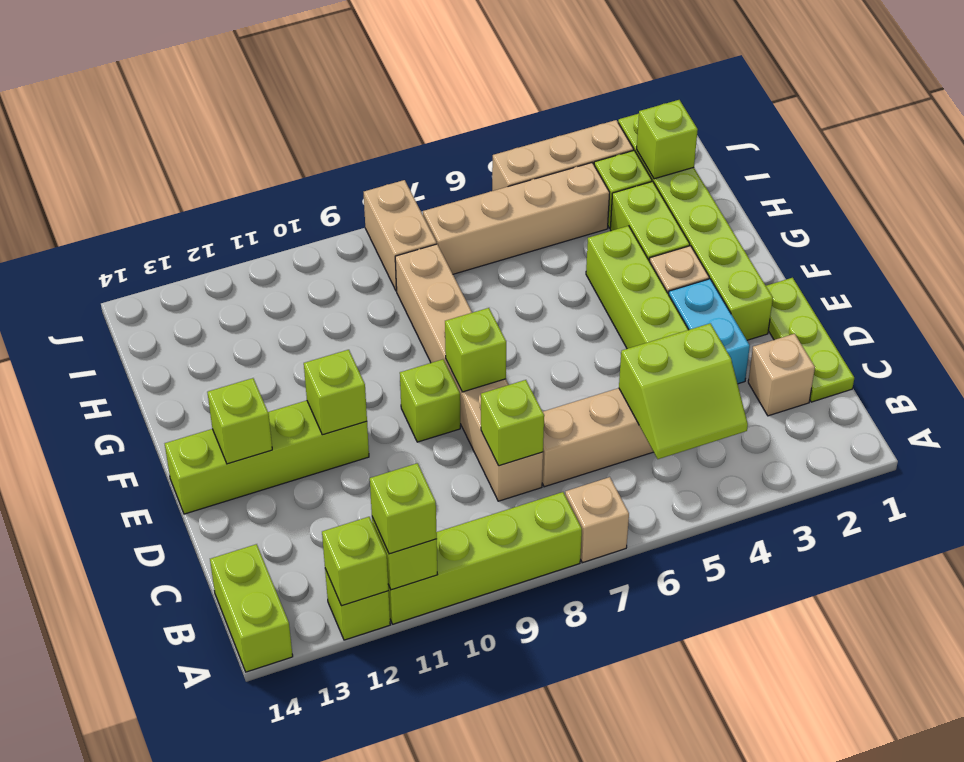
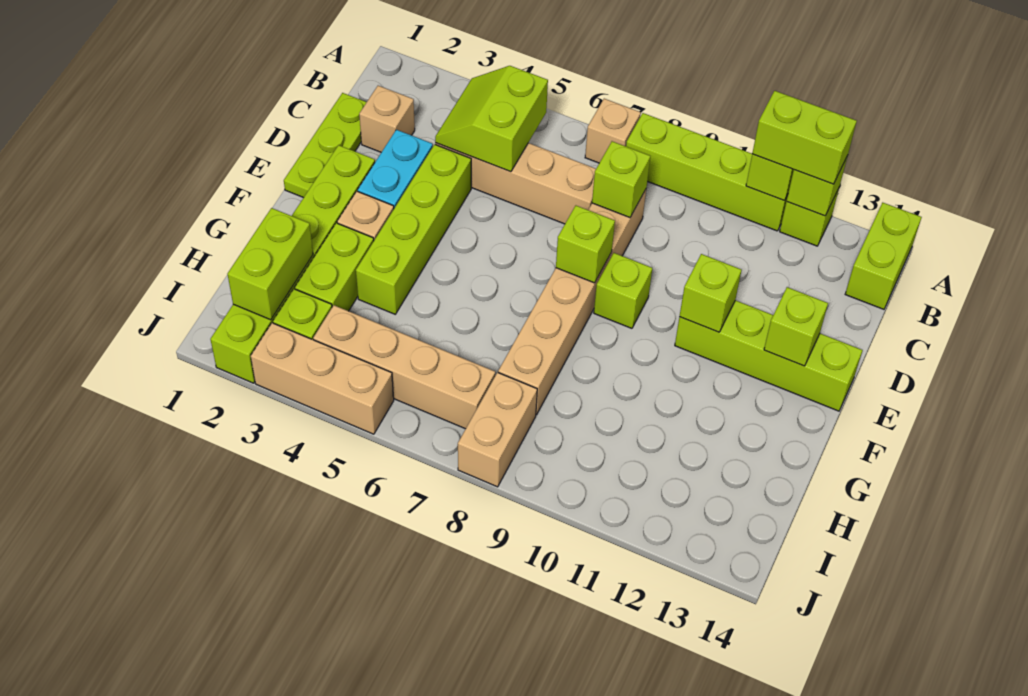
lime brick A11 level 3 -> lime brick A11:A12 level 3
lime slope B4:C5 level 2 top C -> lime slope B4:C5 level 2 top 5
lime brick I2 level 2 -> lime brick H2:I2 level 2

